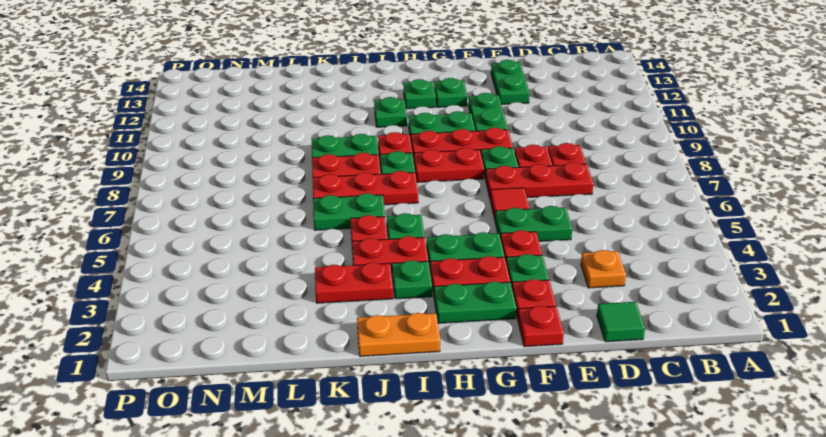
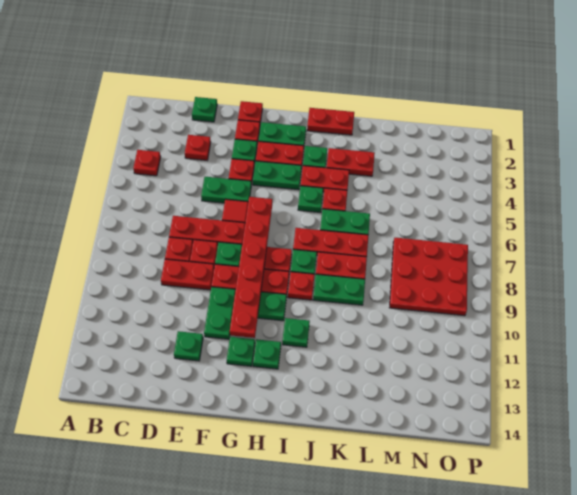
none -> red plate B4 level 1
green tile D1 level 1 -> green plate D1 level 1
orange plate D3 level 1 -> red plate D3 level 1
none -> red plate D9:E9 level 1
green plate E12:E13 level 1 -> green plate E12 level 1
none -> red plate G6:G11 level 2
orange plate I1:J1 level 1 -> red plate I1:J1 level 1
none -> red plate M7:O9 level 1

